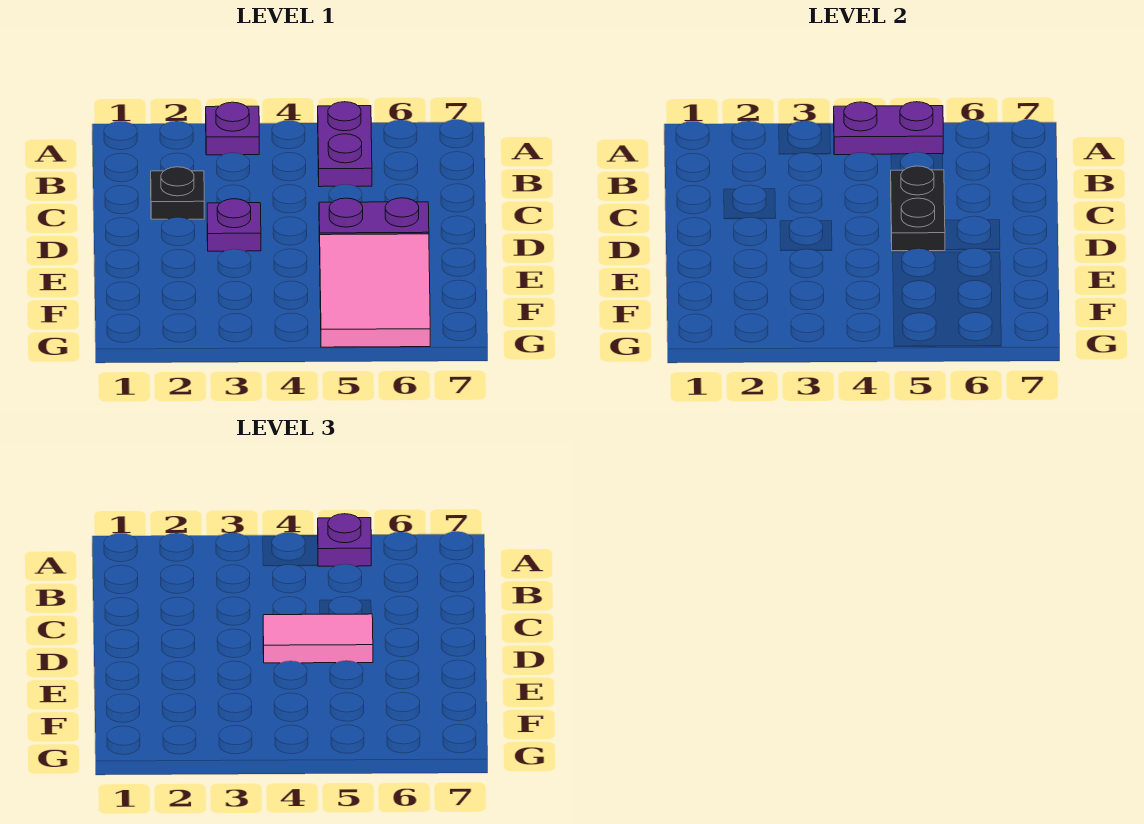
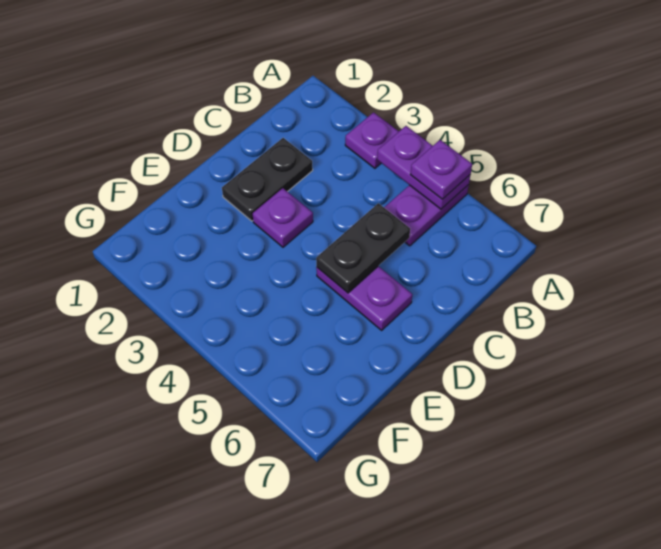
black plate C2 level 1 -> black plate C2:D2 level 1
pink tile D4:D5 level 3 -> none
pink tile E5:G6 level 1 -> none

